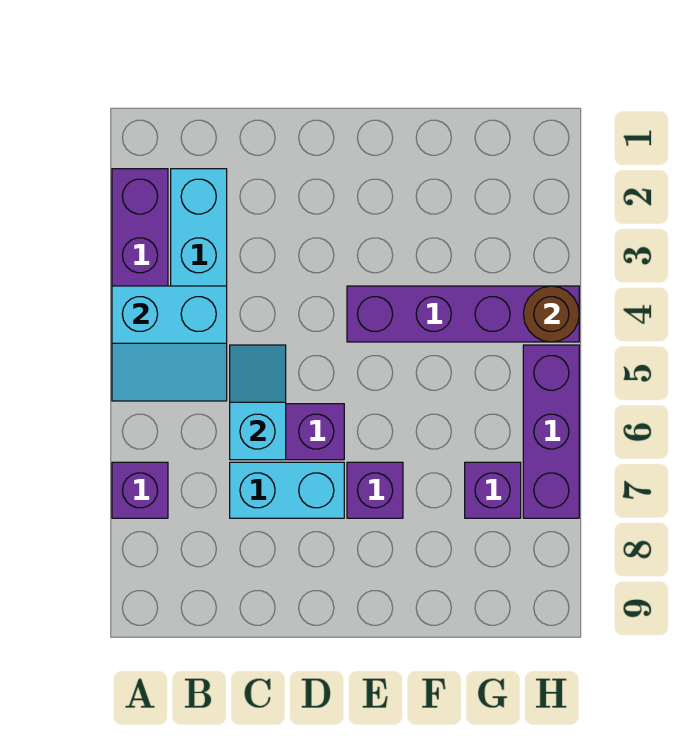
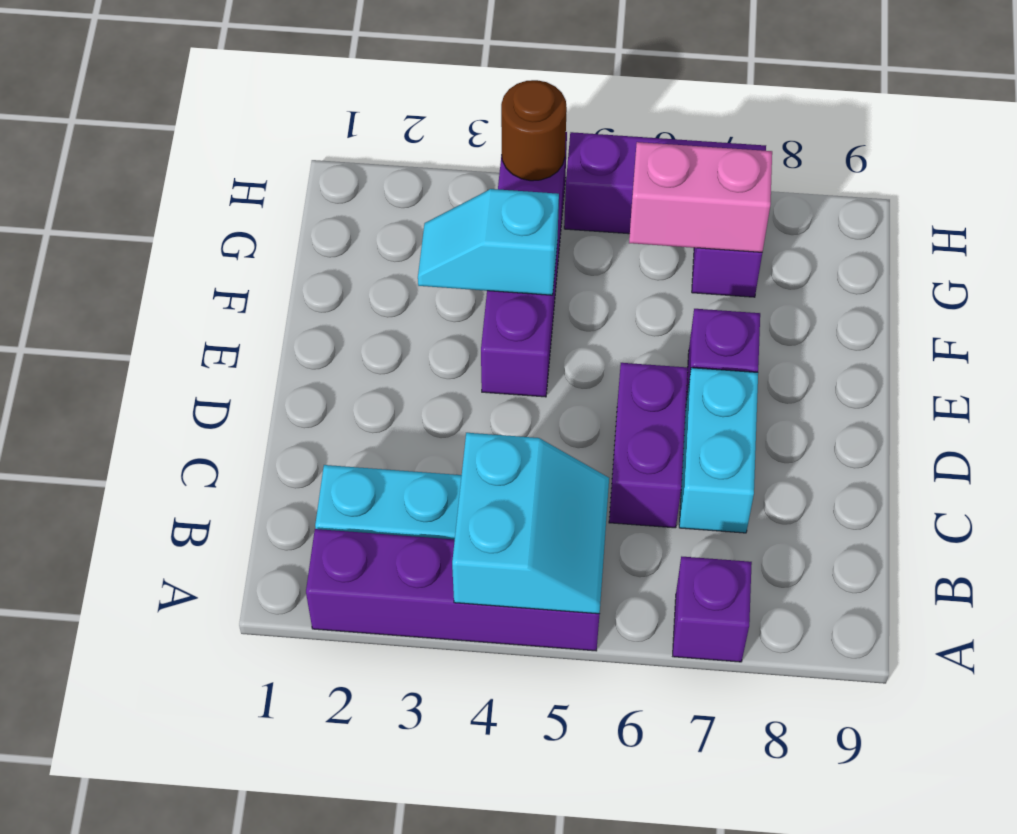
cyan slope C5:C6 level 2 top 6 -> cyan slope F3:F4 level 2 top 4
none -> pink brick G6:G7 level 2

